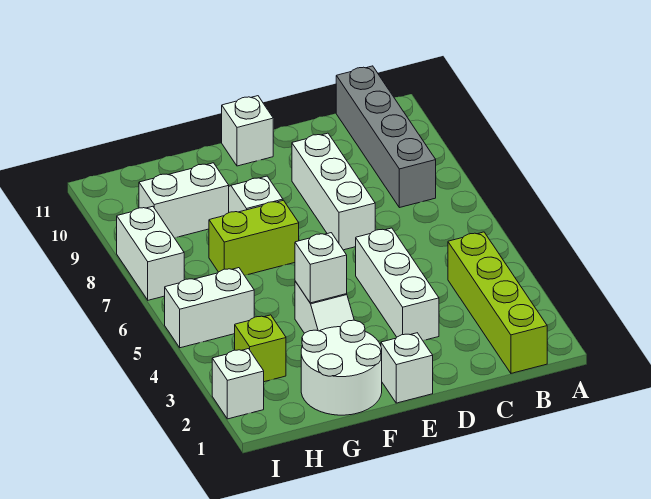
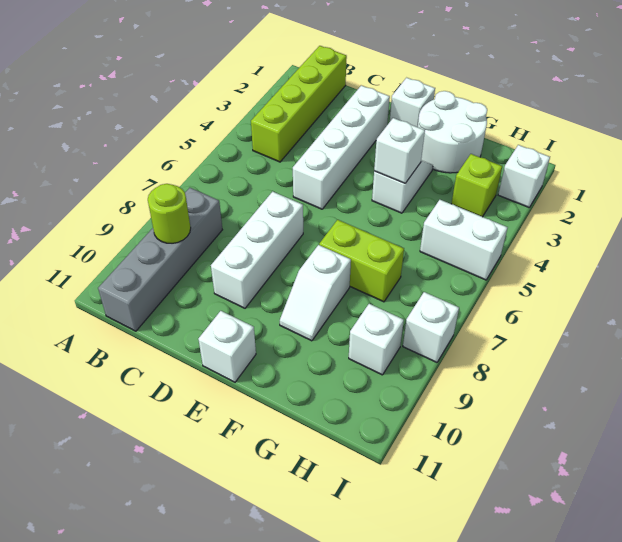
none -> lime round brick B9 level 2
white brick D3:D5 level 1 -> white brick D2:D5 level 1
white brick G9:H9 level 1 -> white brick H9 level 1
white brick I7:I8 level 1 -> white brick I8 level 1

